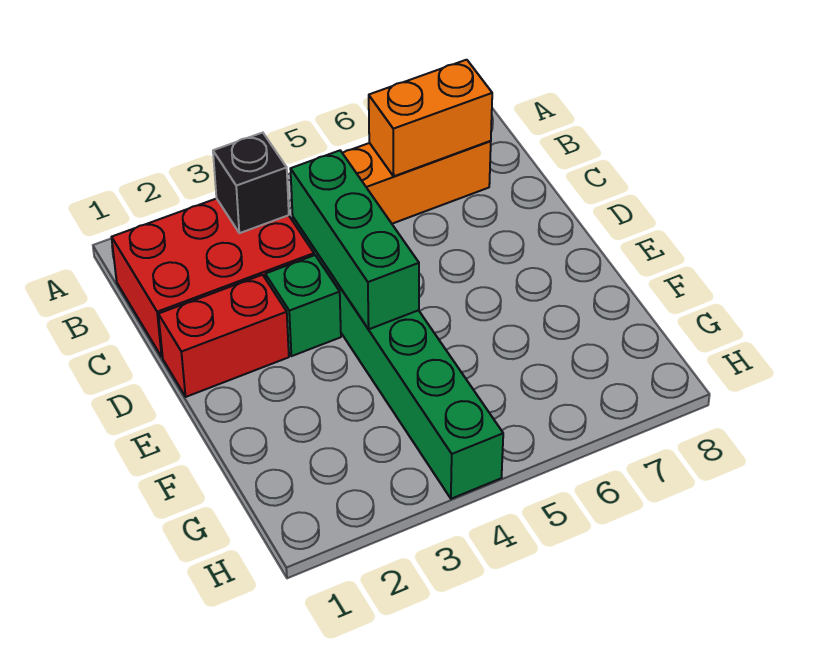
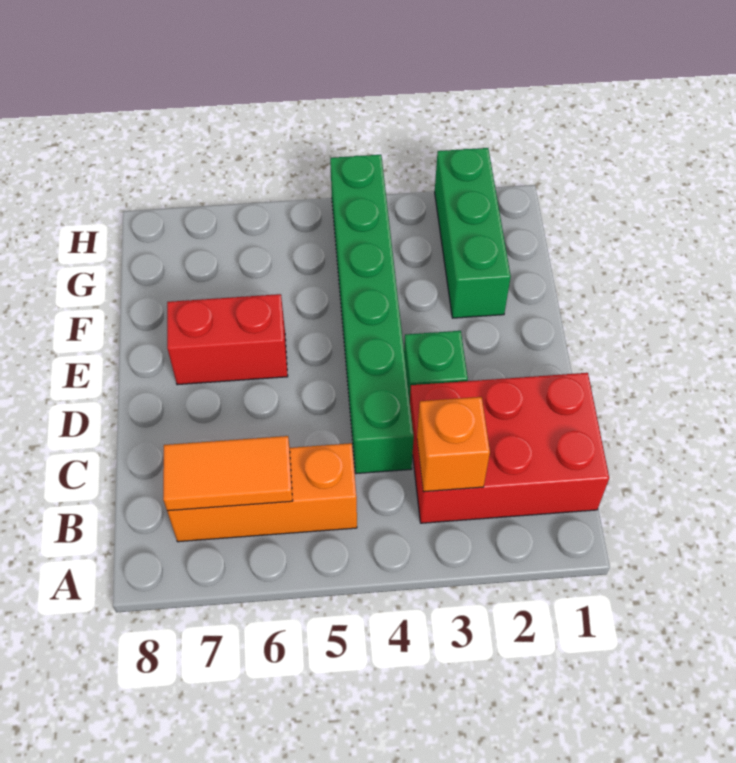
black brick B3 level 2 -> orange brick B3 level 2
orange brick B6:B7 level 2 -> orange tile B6:B7 level 2
green brick C4:E4 level 2 -> green brick F2:H2 level 1
red brick D1:D2 level 1 -> red brick E6:E7 level 1

